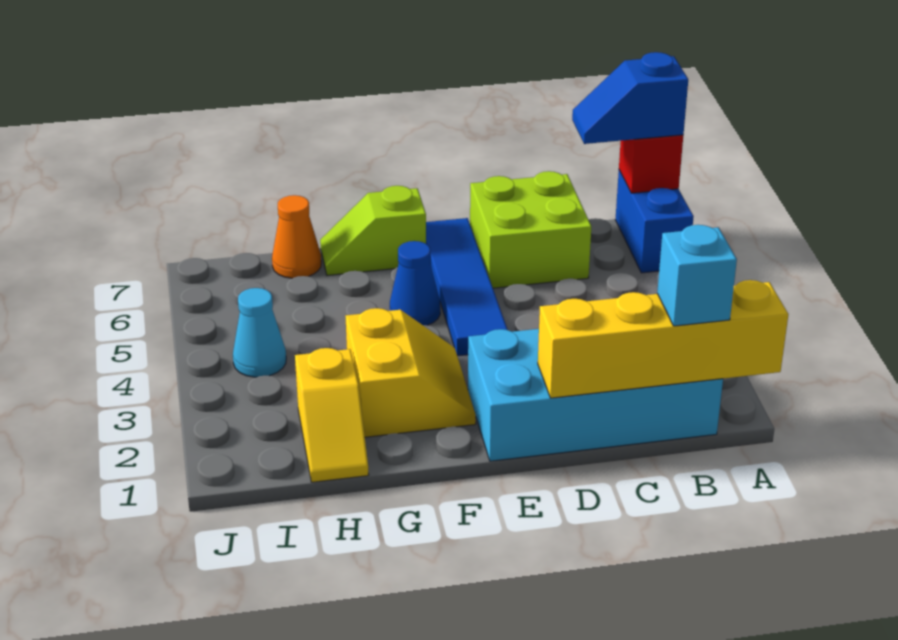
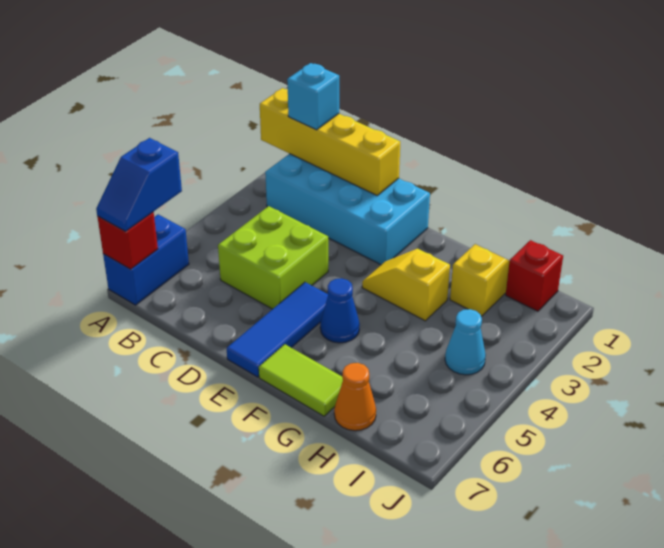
blue slope A7:B7 level 3 top A -> blue slope A6:A7 level 3 top 6
lime brick C6:D7 level 1 -> lime brick C4:D5 level 1
blue tile E4:E7 level 1 -> blue tile E5:E7 level 1
yellow slope F2:G3 level 1 top G -> yellow slope F3:G3 level 1 top G
lime slope F7:G7 level 1 top F -> lime tile F7:G7 level 1
none -> red brick I1 level 1

